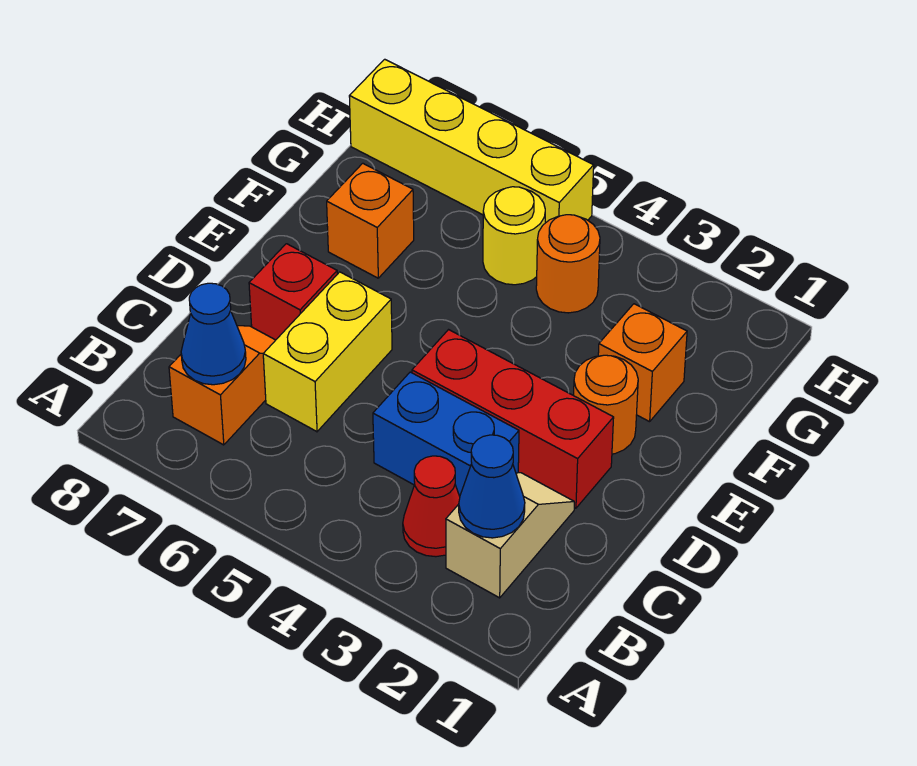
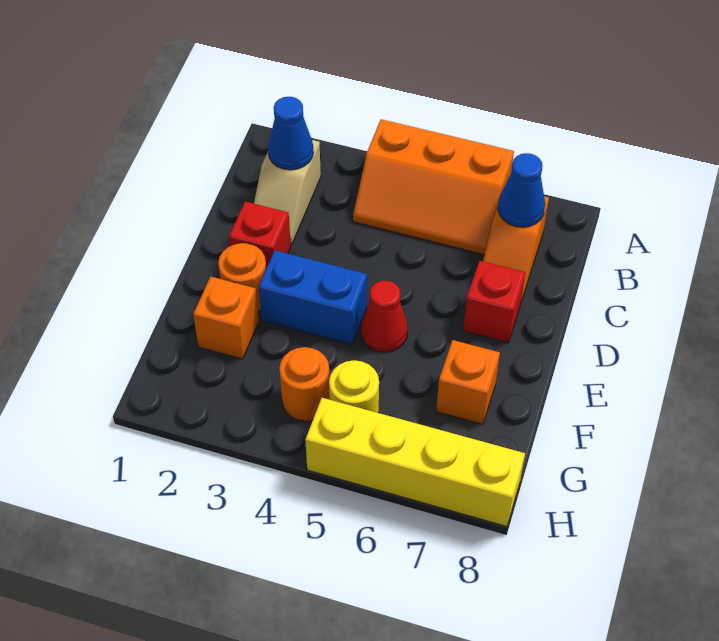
none -> orange slope A4:B6 level 1 top A
red cone B3 level 1 -> red cone E5 level 1
blue brick C3:C4 level 1 -> blue brick E3:E4 level 1
yellow brick C6:D6 level 1 -> none
red brick D2:D4 level 1 -> red brick D2 level 1

